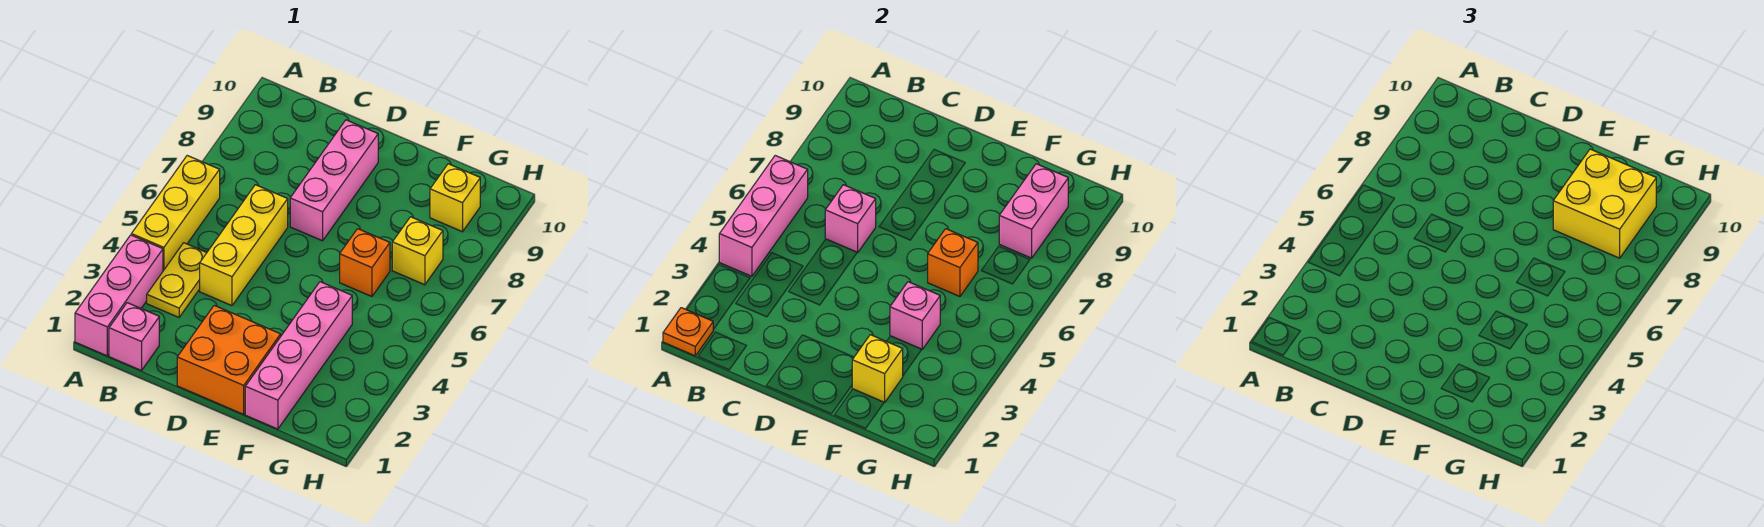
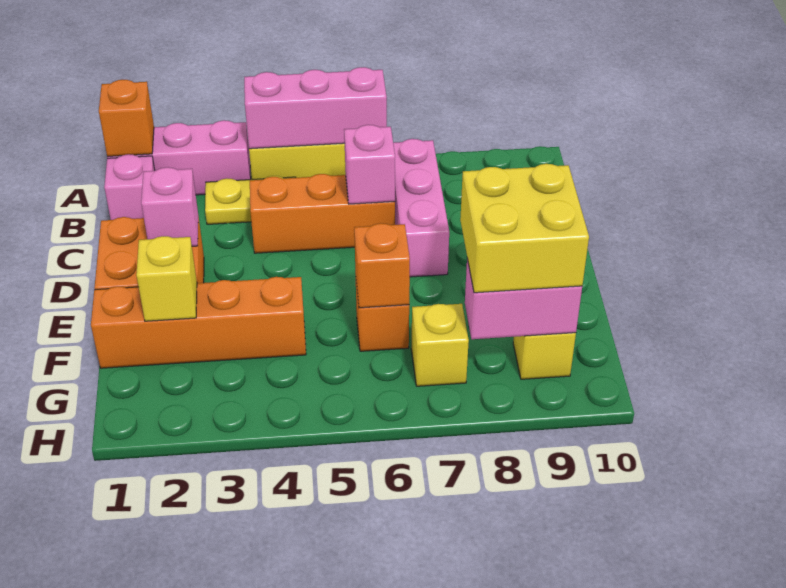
orange plate A1 level 2 -> orange brick A1 level 2
yellow brick C4:C6 level 1 -> orange brick C4:C6 level 1
pink brick D7:D9 level 1 -> pink brick B7:D7 level 1
pink brick F1:F4 level 1 -> orange brick F1:F4 level 1
pink brick F4 level 2 -> pink brick D2 level 2

